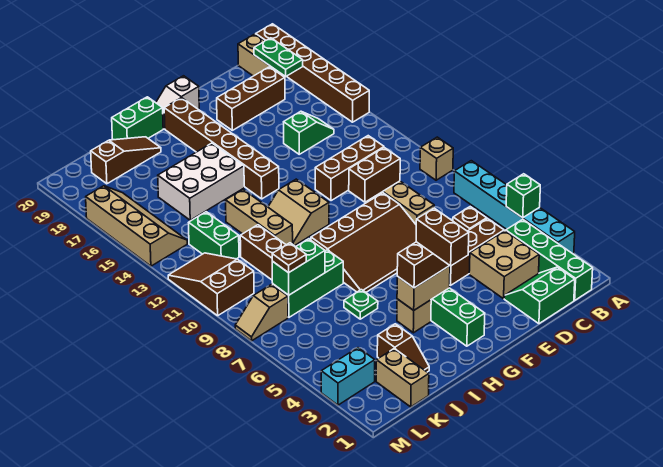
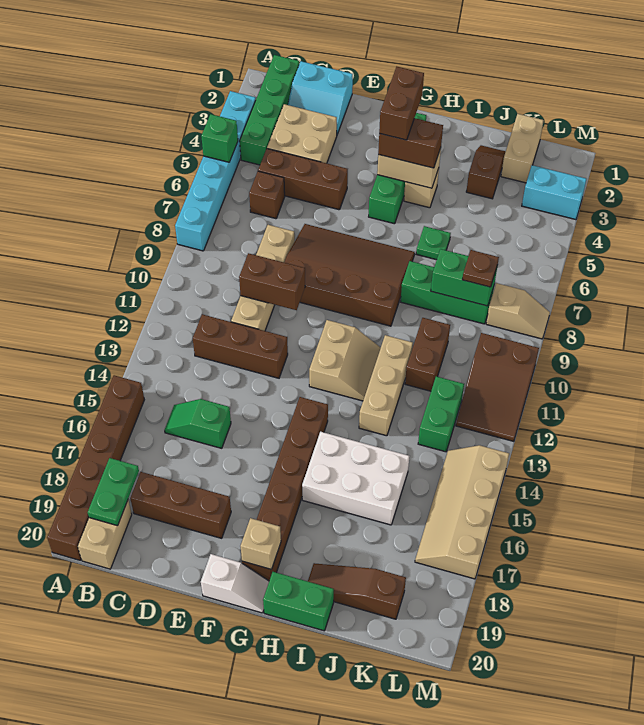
tan brick A10 level 1 -> tan brick G19 level 2
green slope C1:D2 level 1 top 1 -> cyan slope C1:D2 level 1 top 1

